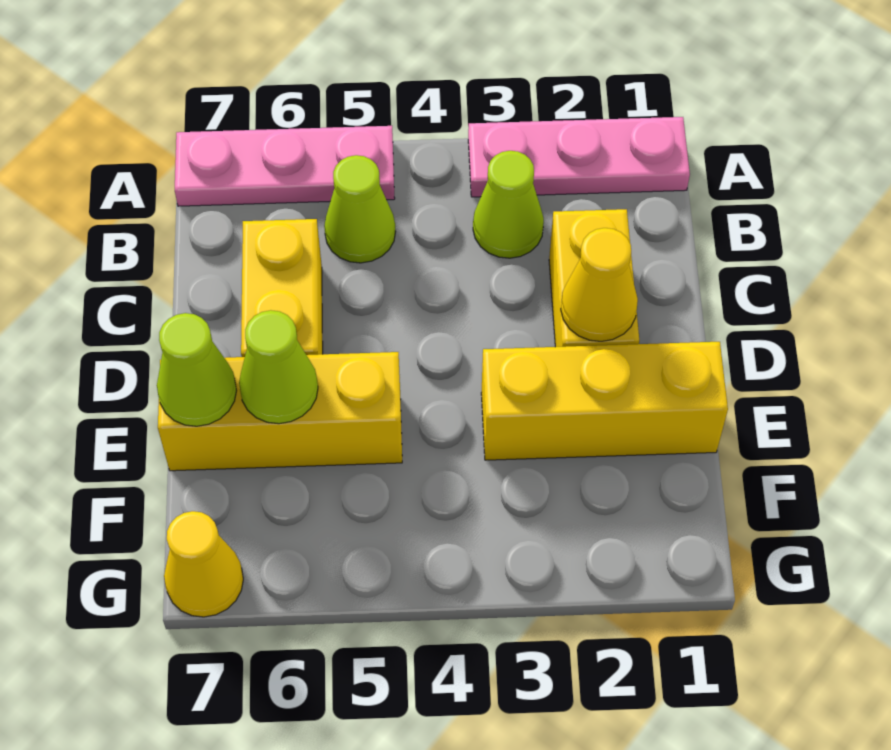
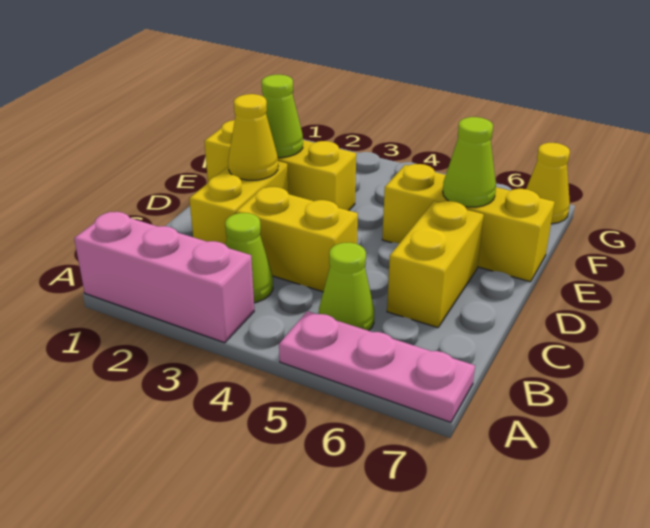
pink plate A1:A3 level 1 -> pink brick A1:A3 level 1
none -> yellow brick C3:C4 level 1
lime cone E7 level 2 -> lime cone E2 level 2

